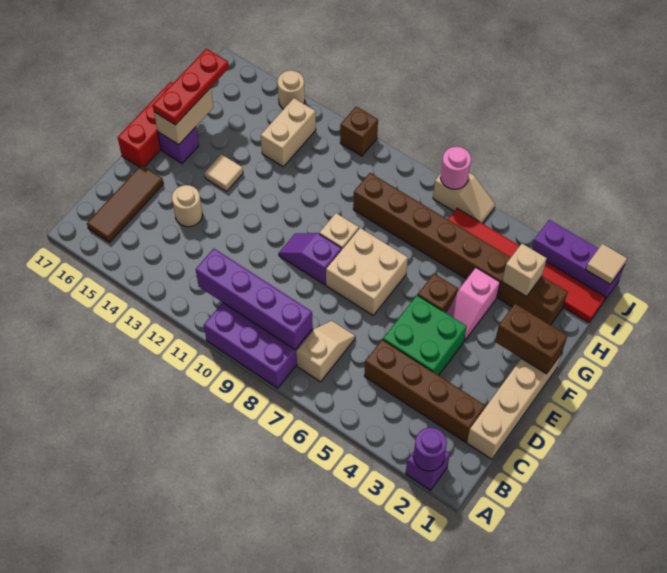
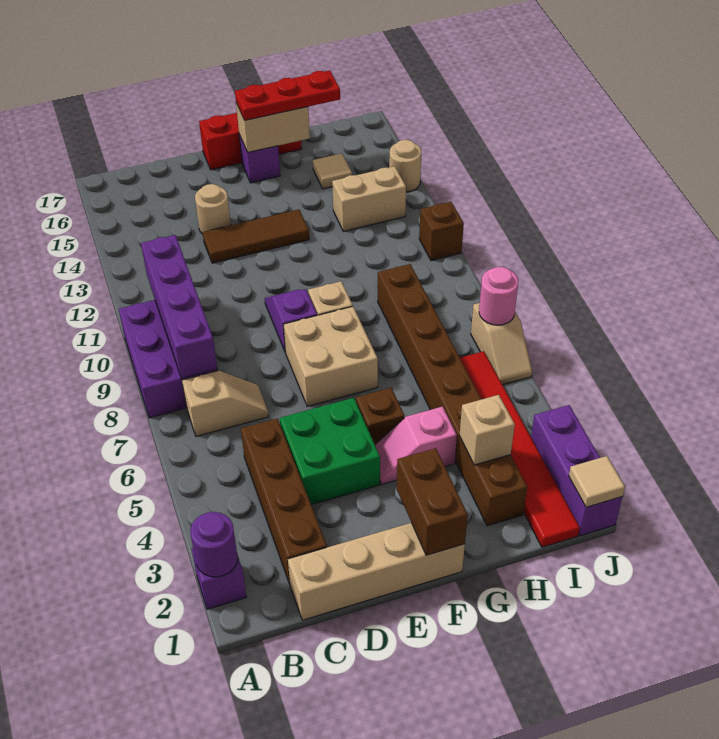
brown tile B16:D16 level 1 -> brown tile D13:F13 level 1
tan tile F14 level 1 -> tan tile H15 level 1

